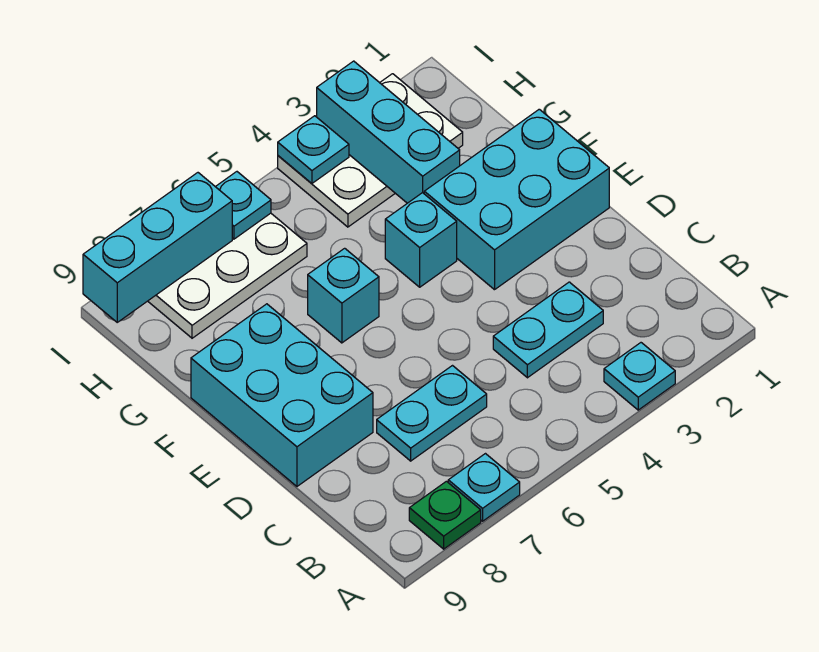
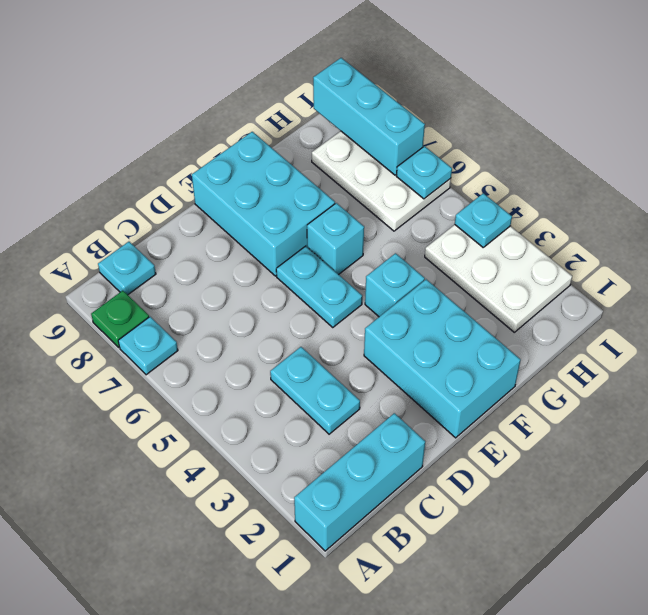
cyan plate A3 level 1 -> cyan plate B9 level 1
cyan plate C6:C7 level 1 -> cyan plate E5:E6 level 1
cyan brick D8:F9 level 1 -> cyan brick E7:F9 level 1
cyan brick G3:I3 level 2 -> cyan brick A1:C1 level 1

